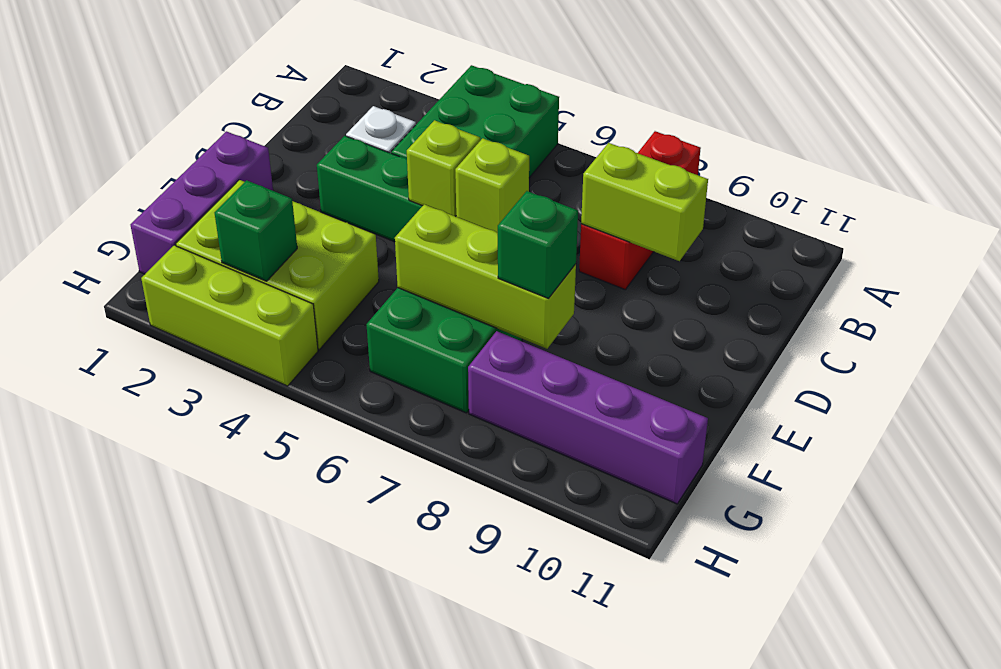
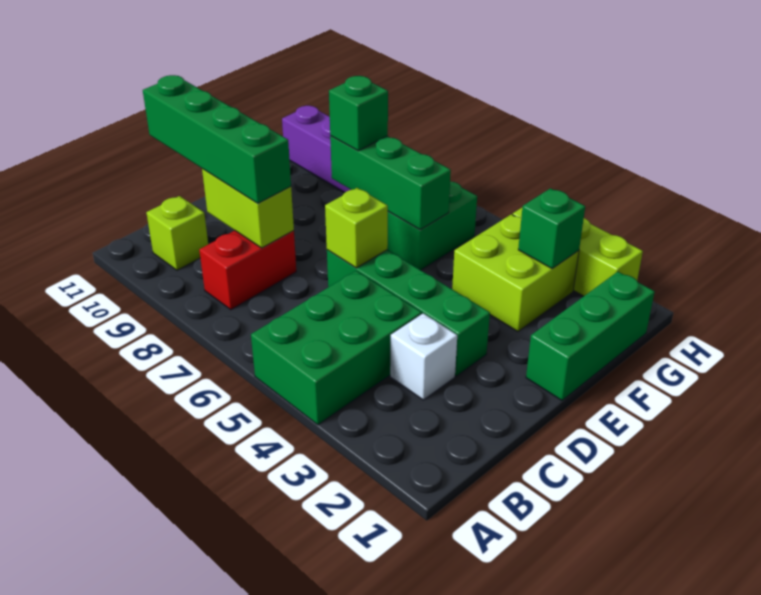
red brick A8:C8 level 1 -> red brick B8:C8 level 1
none -> green brick C8:C11 level 3
lime brick D5 level 2 -> lime brick B10 level 1
purple brick E1:G1 level 1 -> green brick E1:G1 level 1
lime brick F2:G4 level 1 -> lime brick F3:G4 level 1
lime brick F6:F8 level 2 -> green brick F6:F8 level 2

